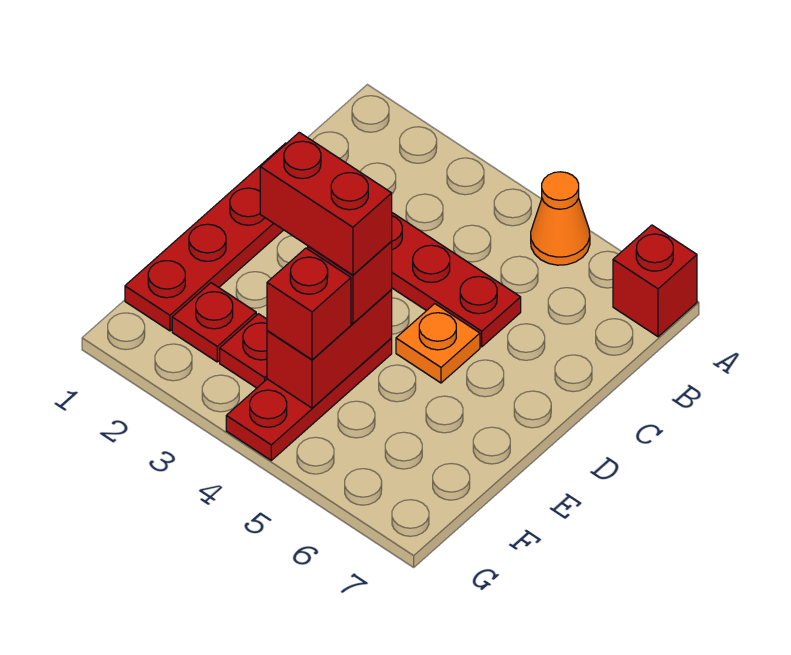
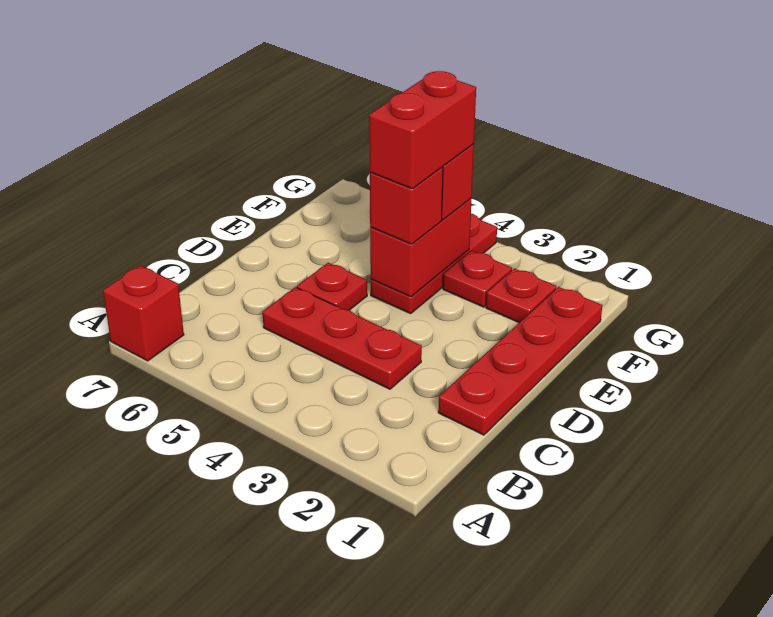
orange cone A5 level 1 -> none
orange plate D5 level 1 -> red plate D5 level 1
red brick E3:E4 level 4 -> red brick E4:F4 level 4

